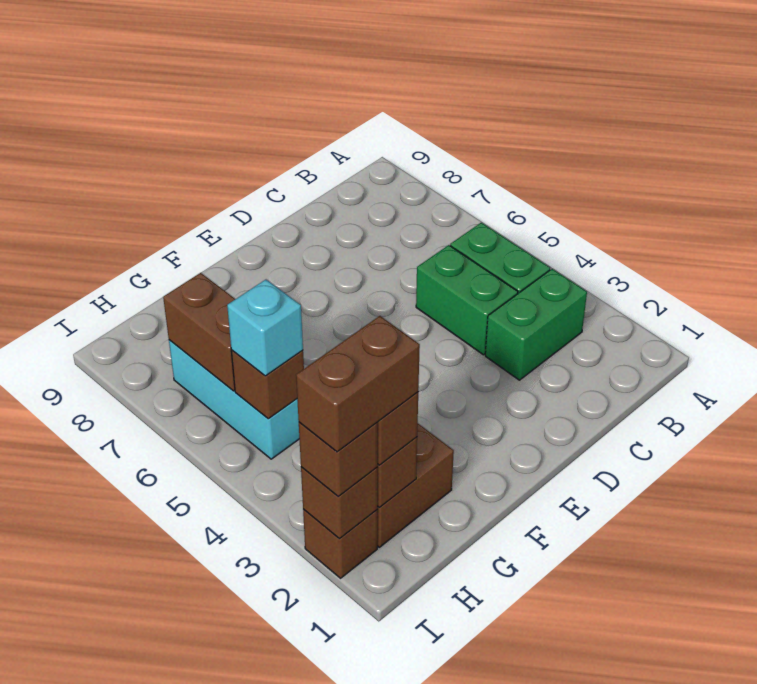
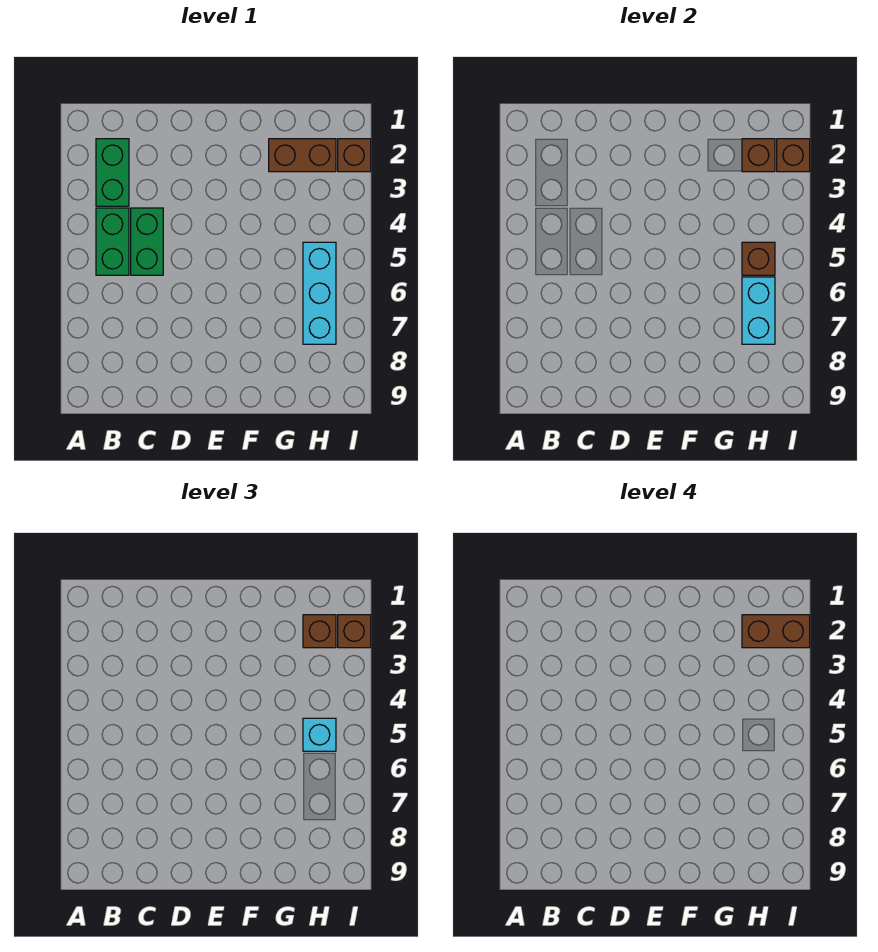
green brick B3:C3 level 1 -> green brick B2:B3 level 1
brown brick H6:H7 level 2 -> cyan brick H6:H7 level 2

